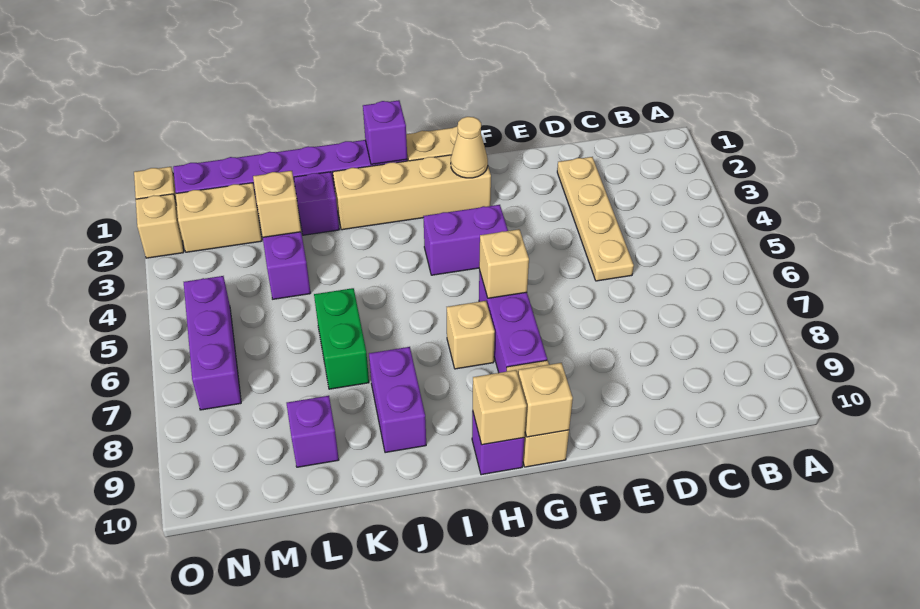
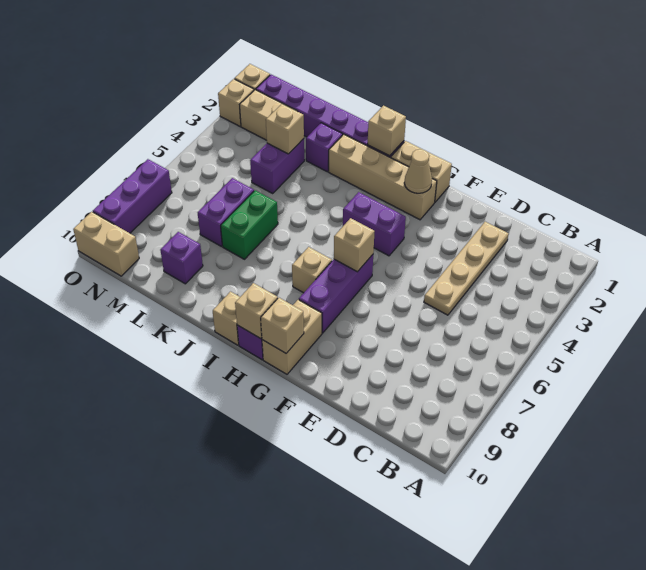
purple brick I1 level 2 -> tan brick I1 level 2
none -> tan brick I10 level 1
purple brick J8:J9 level 1 -> purple brick L6:L7 level 1
purple brick N5:N7 level 1 -> purple brick O7:O9 level 1
none -> tan brick N10:O10 level 1

